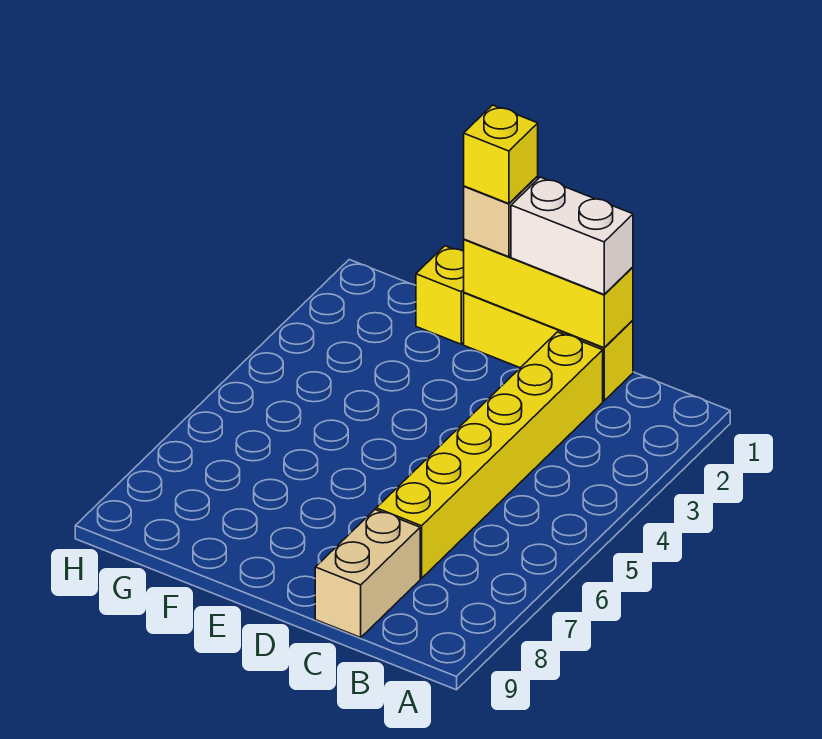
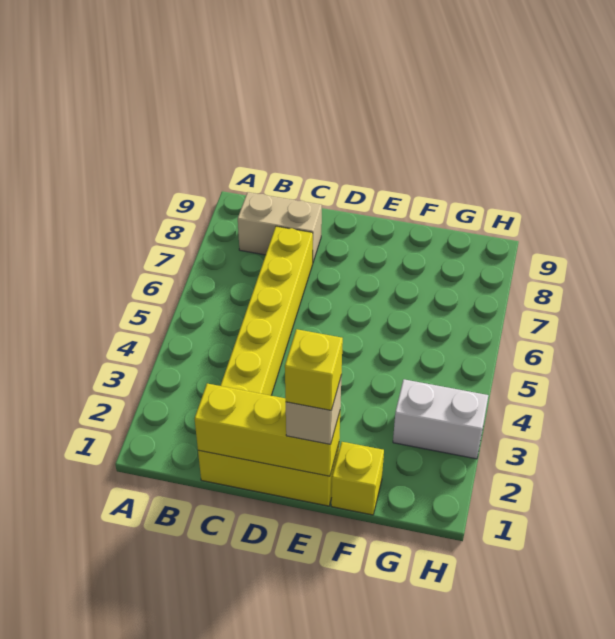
white brick C1:D1 level 3 -> white brick G3:H3 level 1
tan brick C8:C9 level 1 -> tan brick B8:C8 level 1

